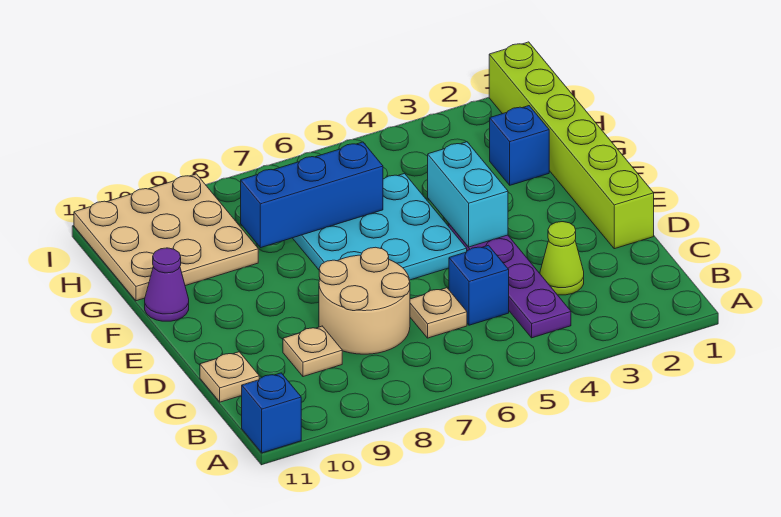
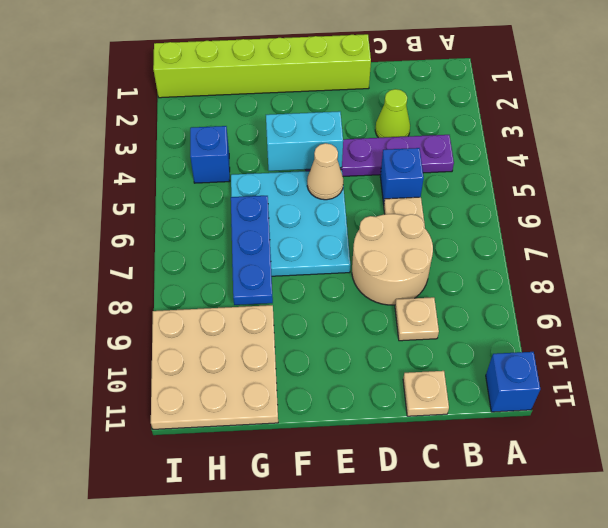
none -> tan cone E5 level 2
purple cone F11 level 1 -> none
blue brick G2 level 1 -> blue brick H4 level 1
blue brick G6:G8 level 2 -> blue plate G6:G8 level 2

